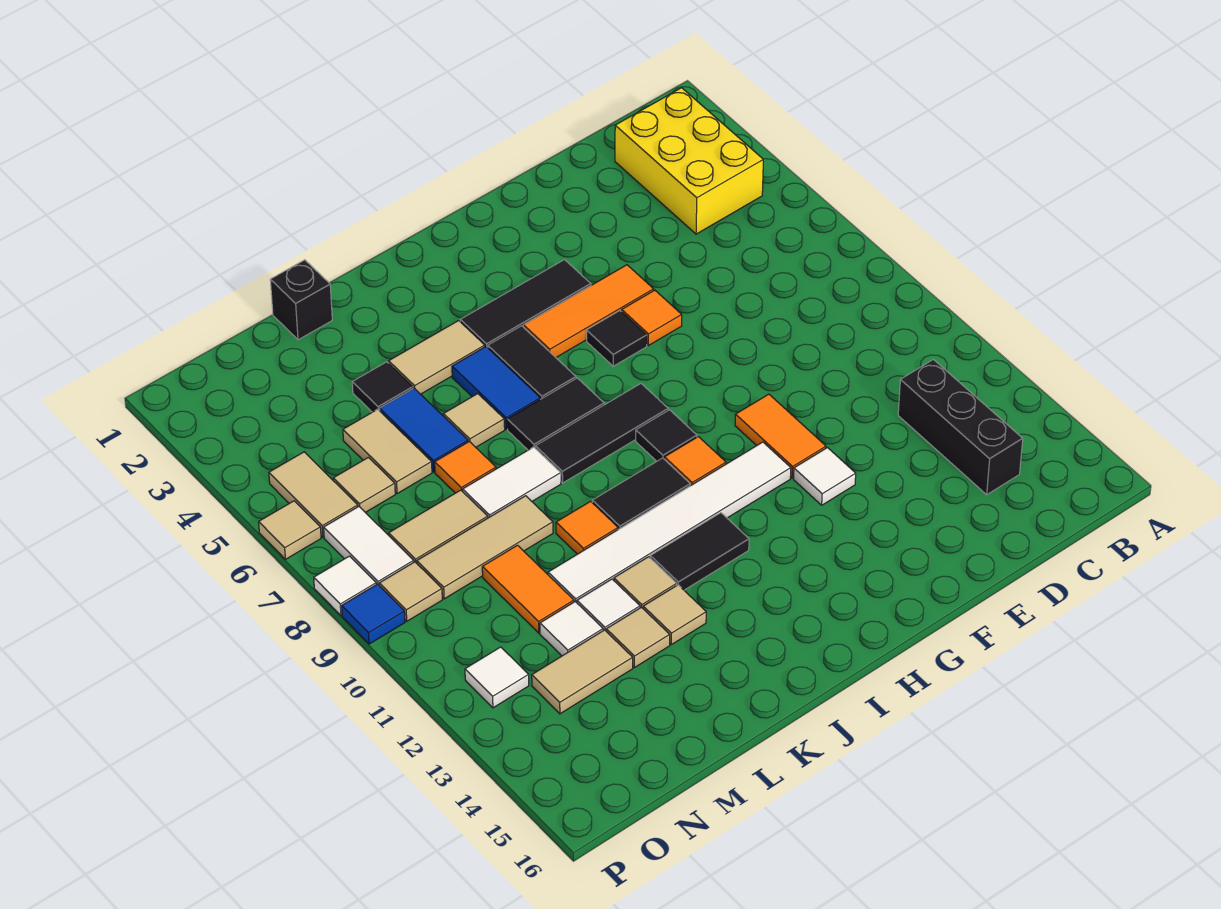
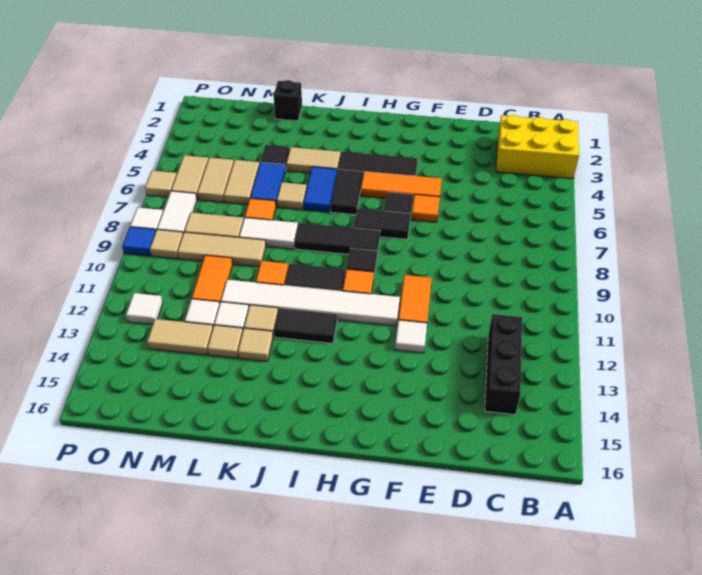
yellow brick B2:C4 level 1 -> yellow brick A2:C3 level 1
black tile I7:J7 level 1 -> black tile G7:H7 level 1
tan tile N6 level 1 -> tan tile N5:N6 level 1

